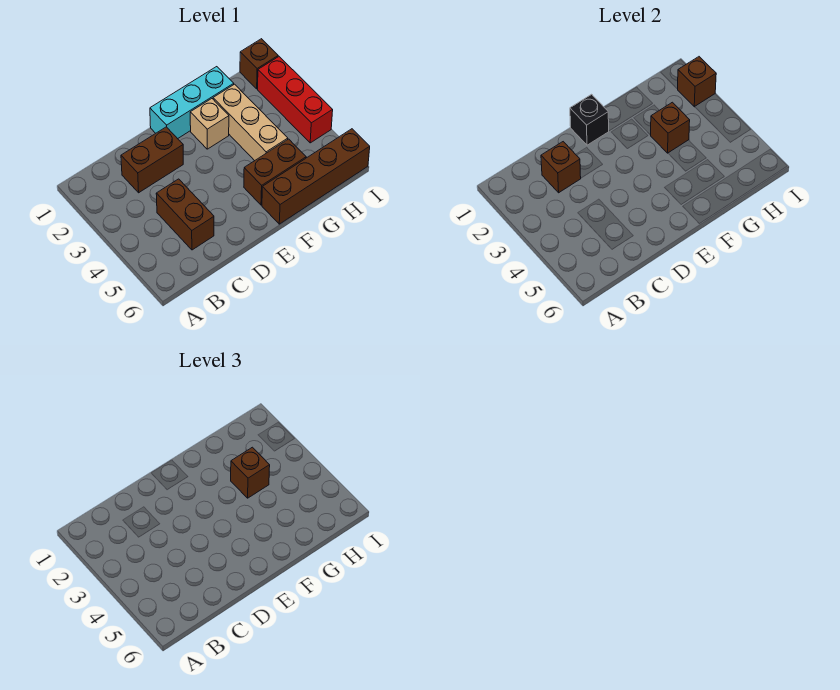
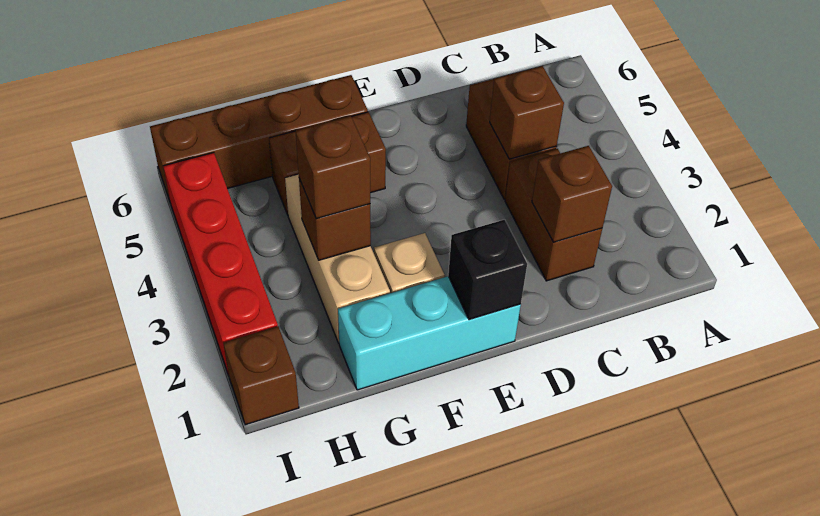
brown brick C2:D2 level 1 -> brown brick C2:C3 level 1
red brick I2:I4 level 1 -> red brick I2:I5 level 1
brown brick I2 level 2 -> brown brick C4 level 2

